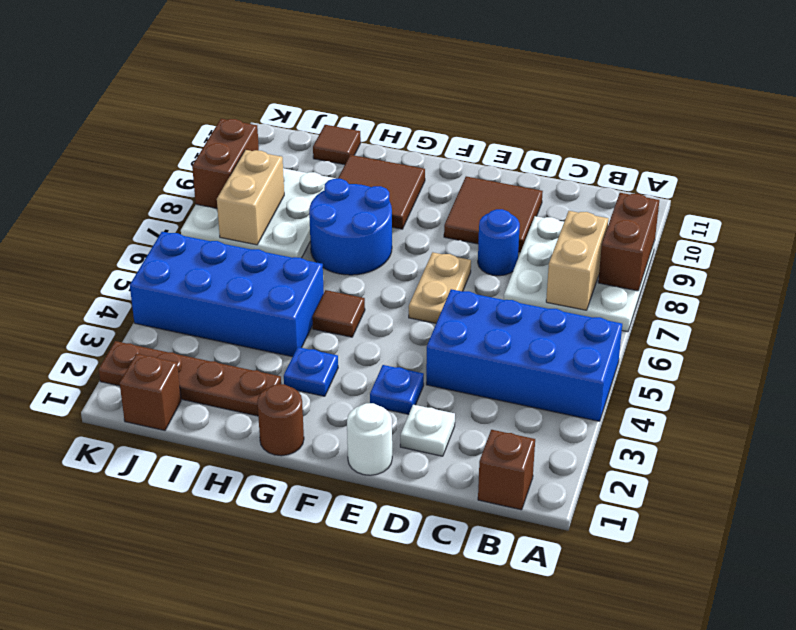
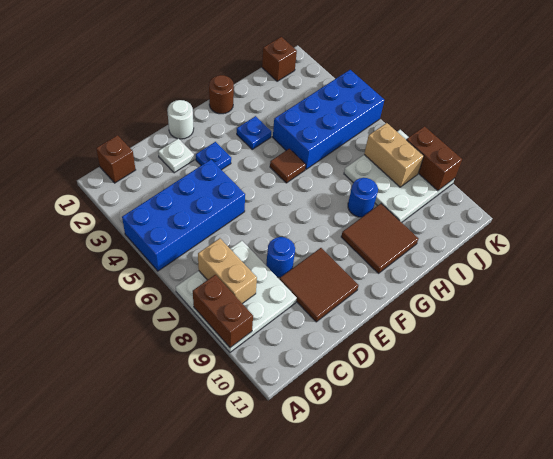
tan plate E6:E7 level 1 -> none
blue round brick G7:H8 level 1 -> blue round brick H8 level 1
brown plate H2:K2 level 1 -> none
brown tile I11 level 1 -> none

